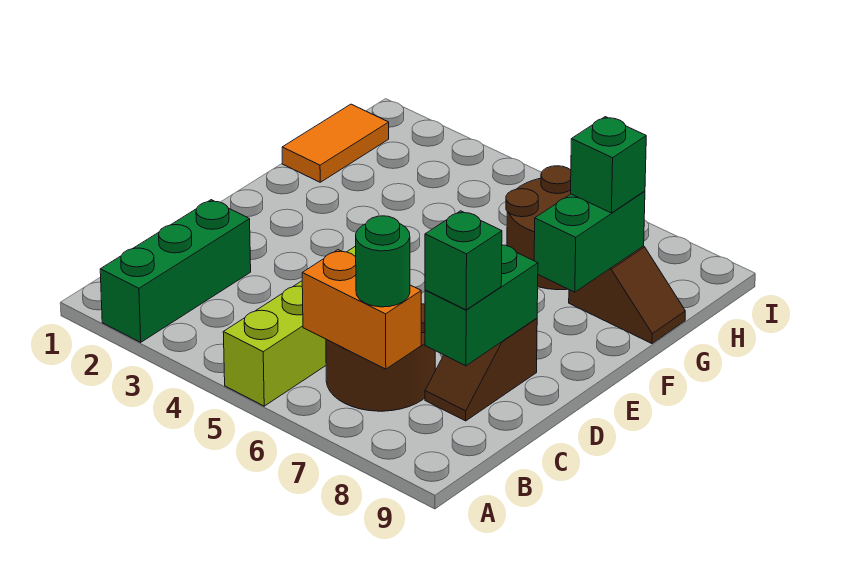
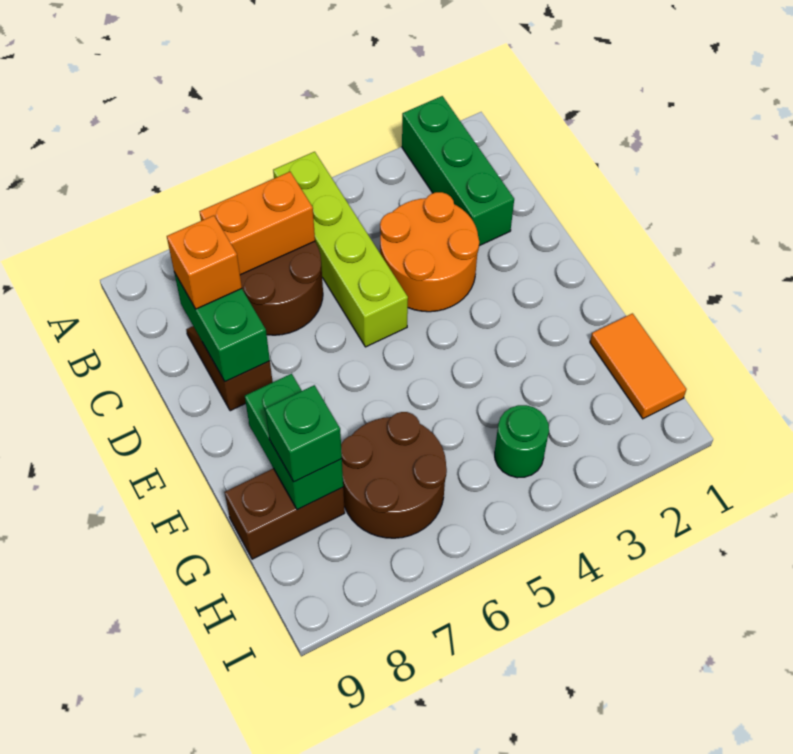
green round brick B7 level 3 -> green round brick H4 level 1
none -> orange round brick C3:D4 level 1
green brick C8 level 3 -> orange brick C8 level 3
brown slope G8:G9 level 1 top 8 -> brown brick G8:G9 level 1

